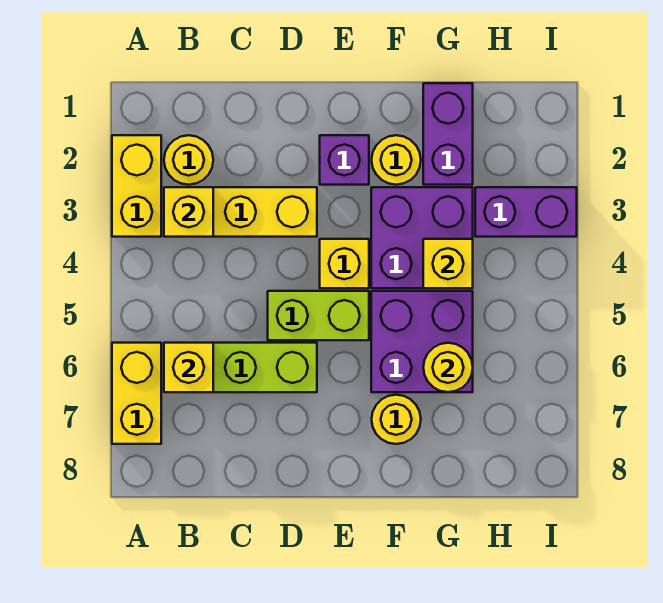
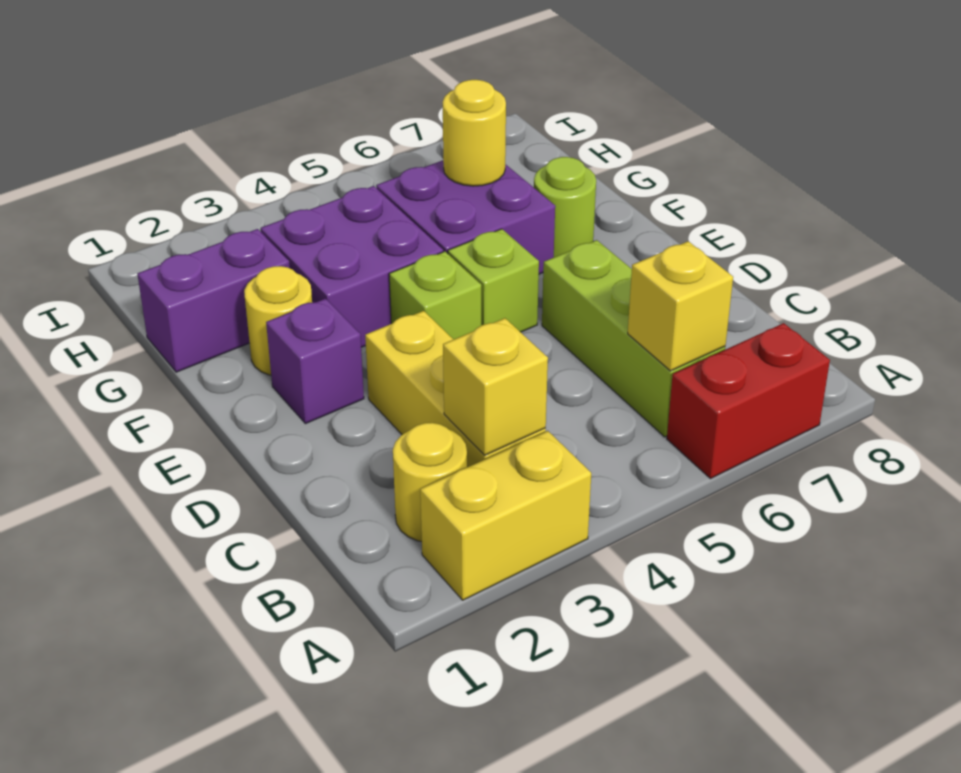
yellow brick A6:A7 level 1 -> red brick A6:A7 level 1
lime brick D5:E5 level 1 -> lime brick E5 level 1
yellow brick E4 level 1 -> lime brick E4 level 1
yellow round brick F7 level 1 -> lime round brick F7 level 1
yellow brick G4 level 2 -> none
purple brick H3:I3 level 1 -> none

